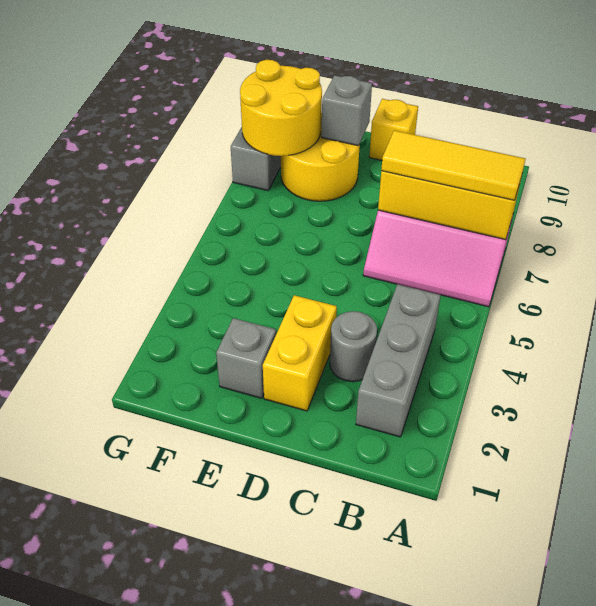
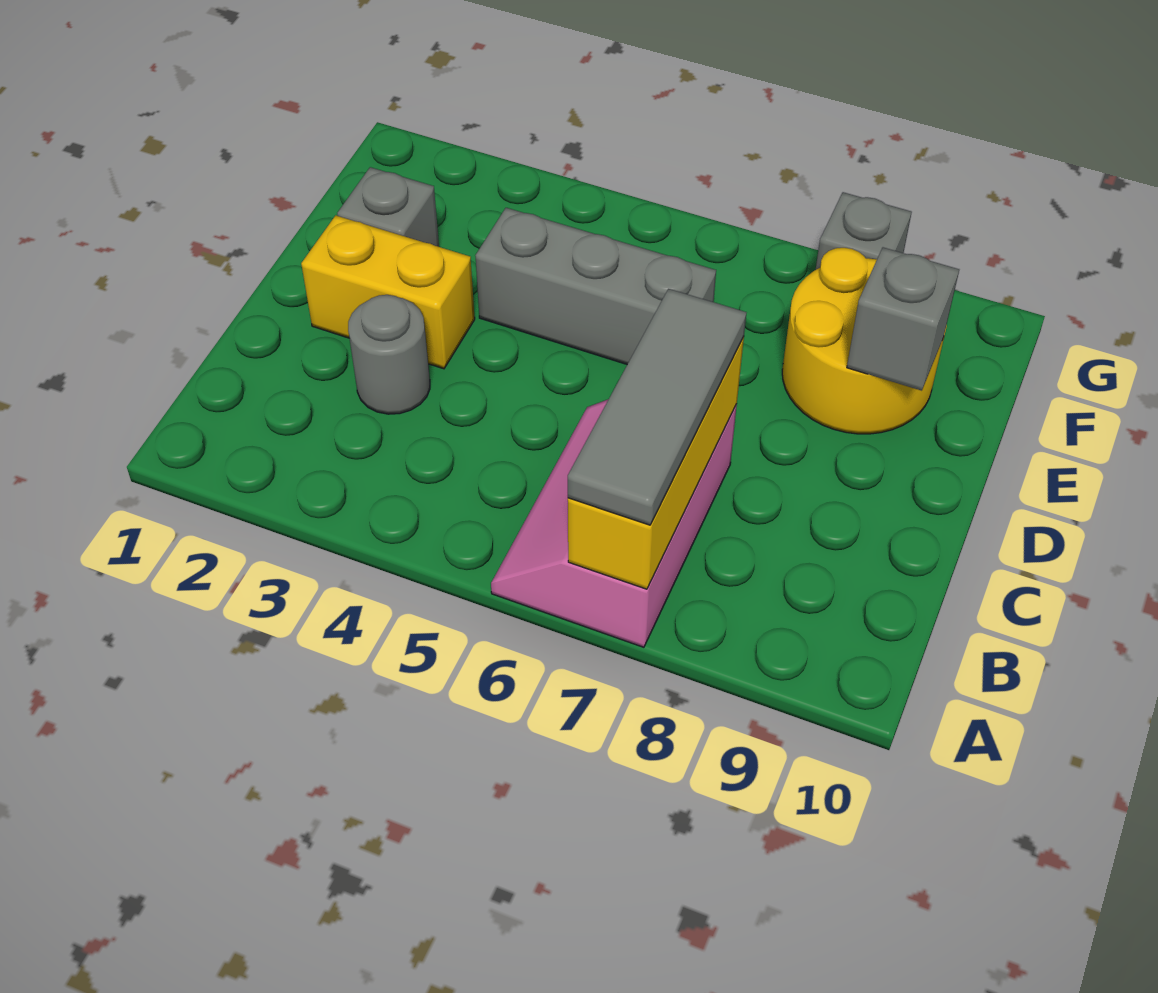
yellow tile A7:C7 level 3 -> grey tile A7:C7 level 3
grey brick B2:B4 level 1 -> grey brick E4:E6 level 1
yellow brick D10 level 1 -> none
yellow round brick F8:G9 level 2 -> none

